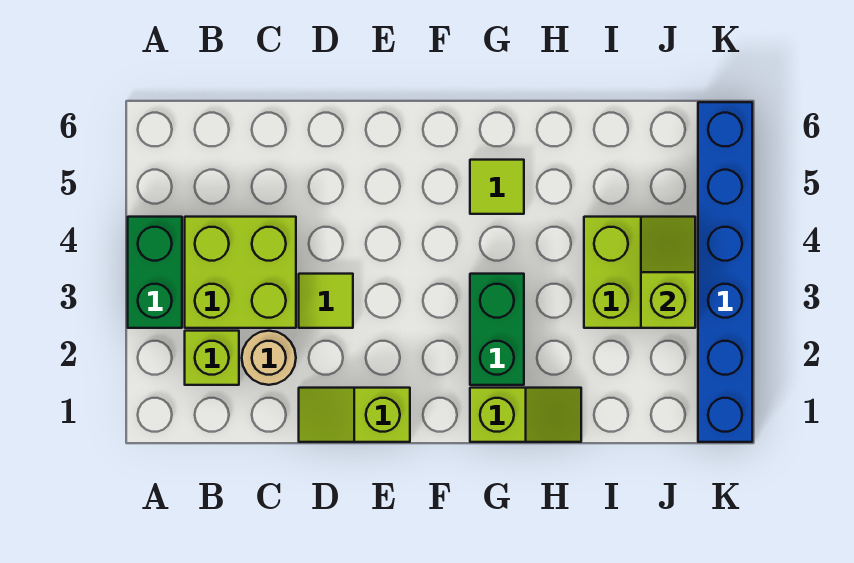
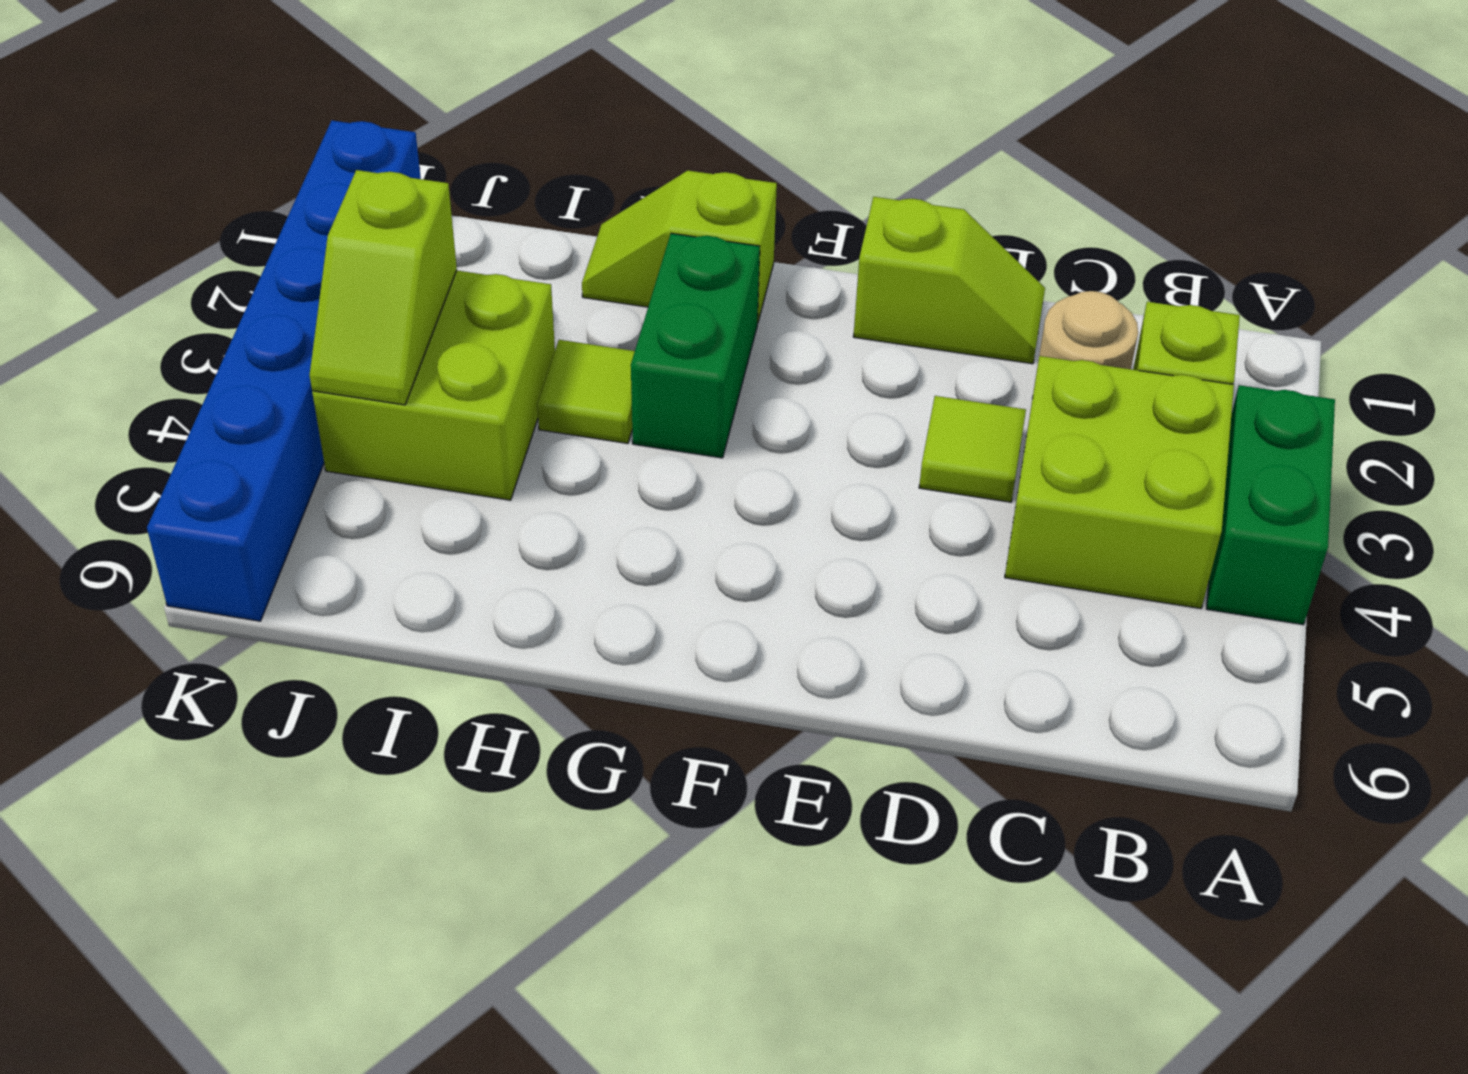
lime tile G5 level 1 -> lime tile H3 level 1

